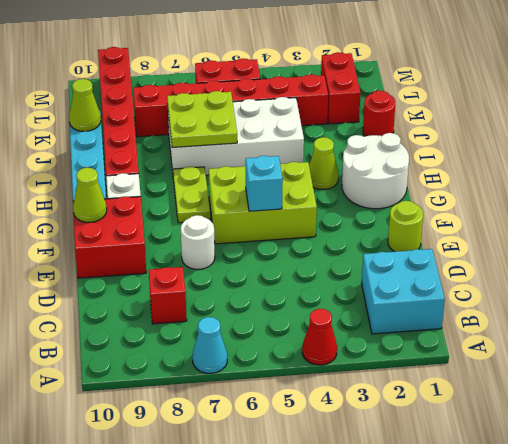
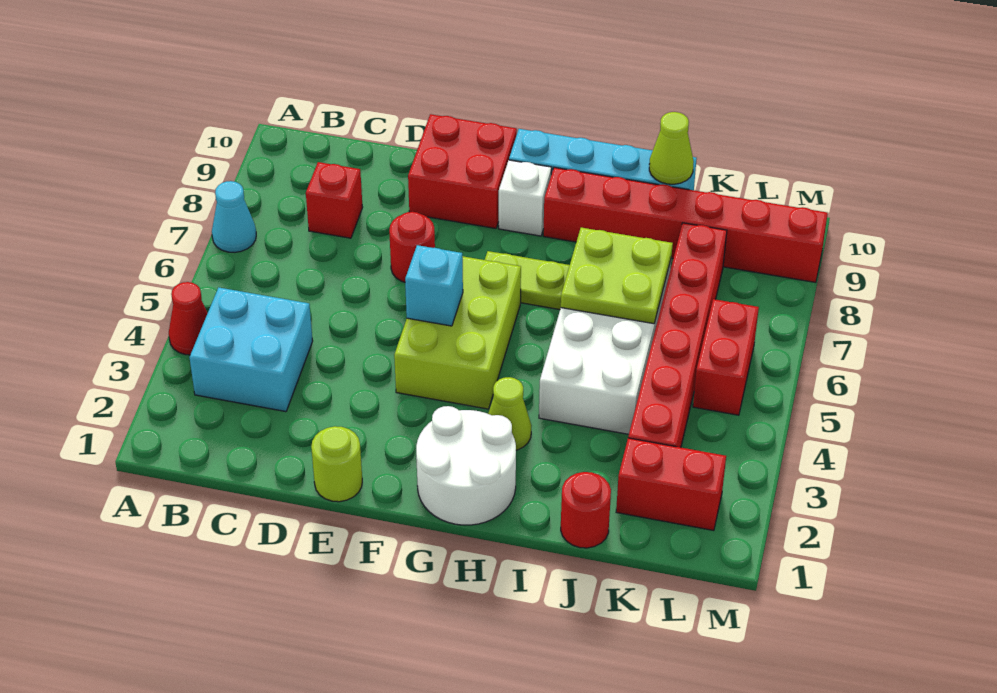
cyan brick B1:C2 level 1 -> cyan brick B3:C4 level 1
white round brick E7 level 1 -> red round brick E7 level 1
lime cone F10 level 2 -> none

